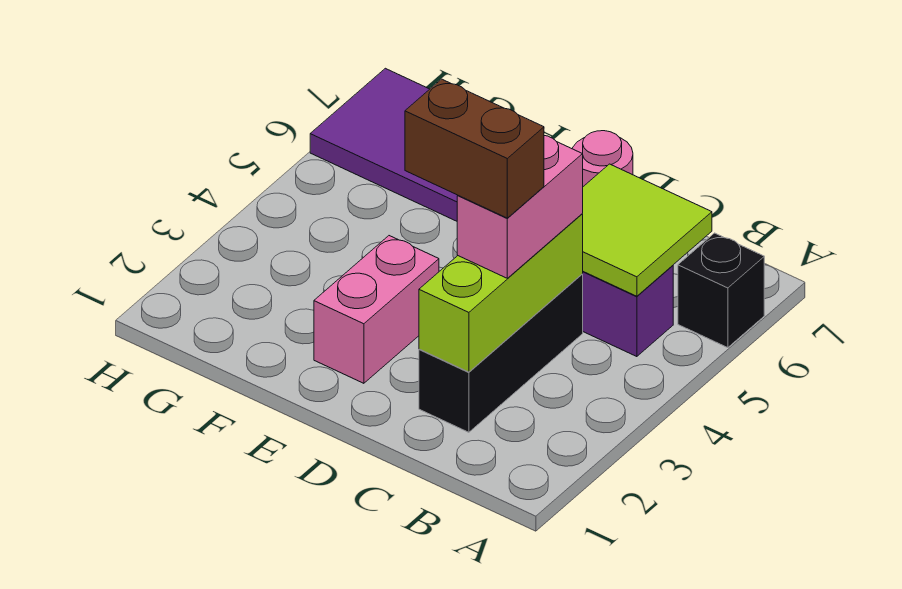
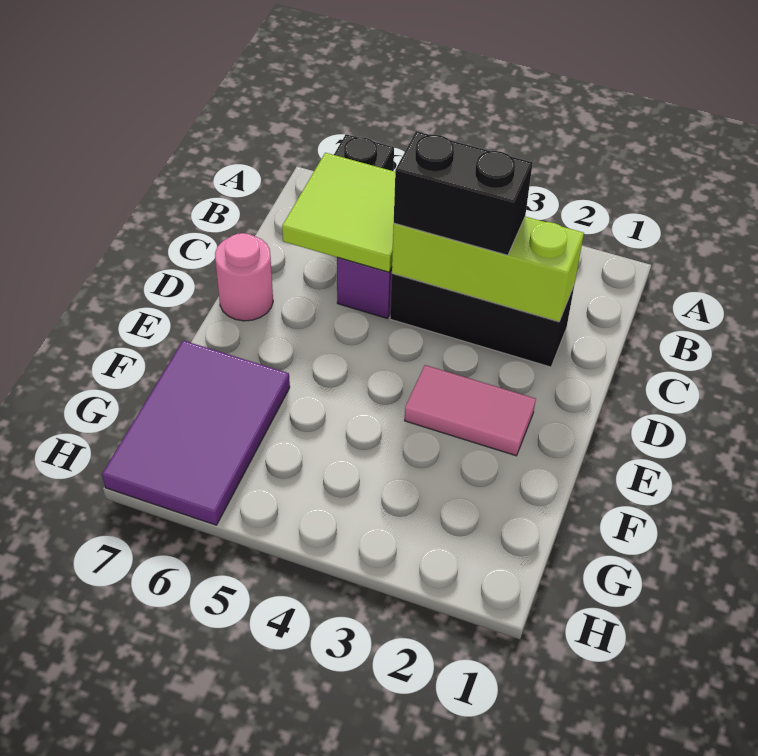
pink brick C3:C4 level 3 -> black brick C3:C4 level 3
brown brick C3:D3 level 4 -> none
pink brick E2:E3 level 1 -> pink tile E2:E3 level 1

